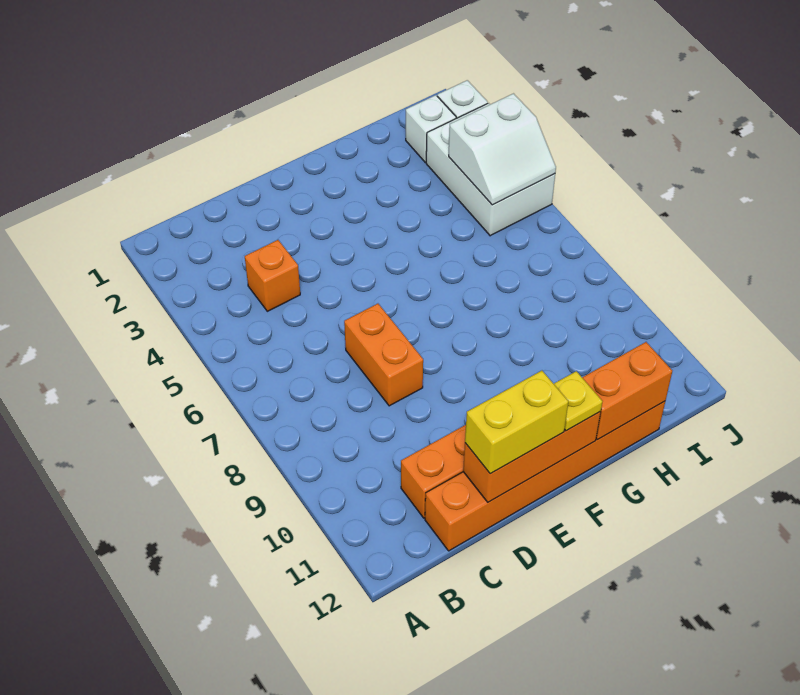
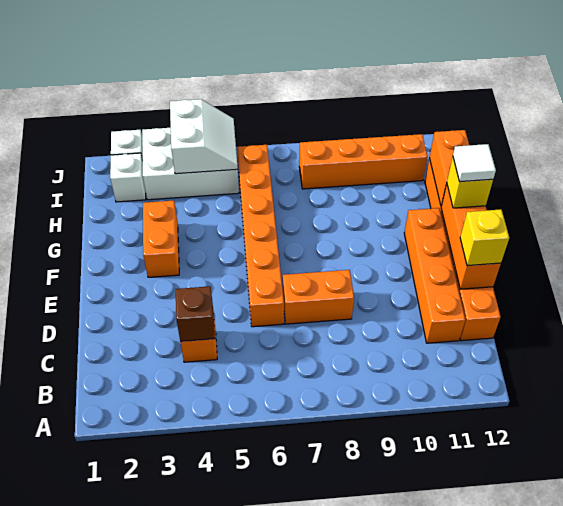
none -> brown brick C4 level 2
none -> orange brick D6:I6 level 1
yellow brick D12:E12 level 3 -> yellow brick D12 level 3
none -> orange brick F3:G3 level 1
yellow plate F12 level 3 -> yellow brick F12 level 3
none -> white tile F12 level 4
none -> orange brick I8:I11 level 1

